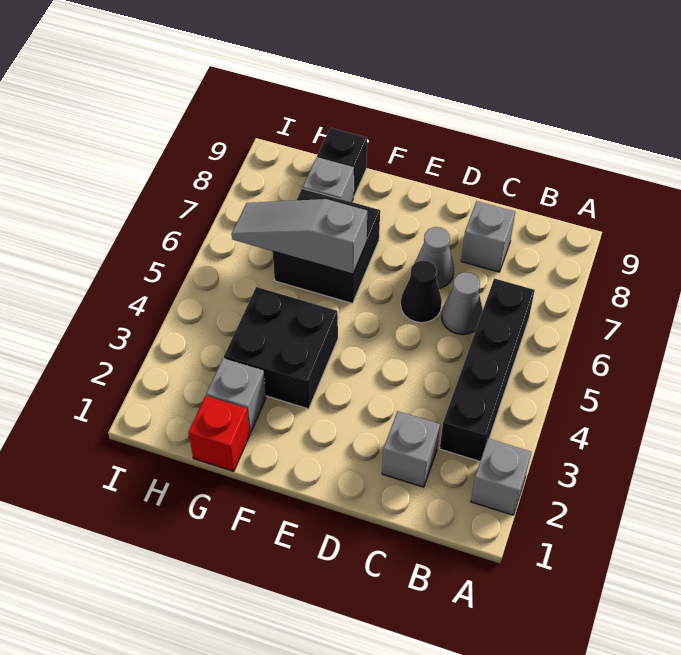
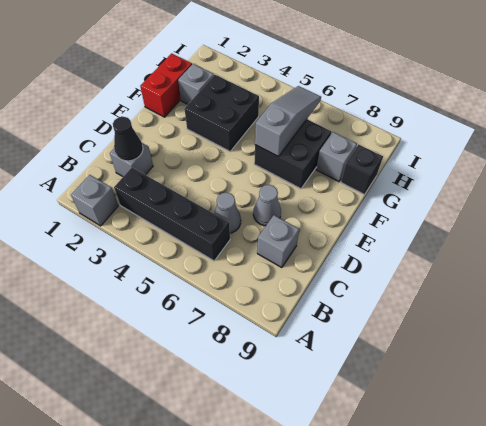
black cone D6 level 1 -> black cone C2 level 2
red brick G1 level 1 -> red brick F1:G1 level 1

